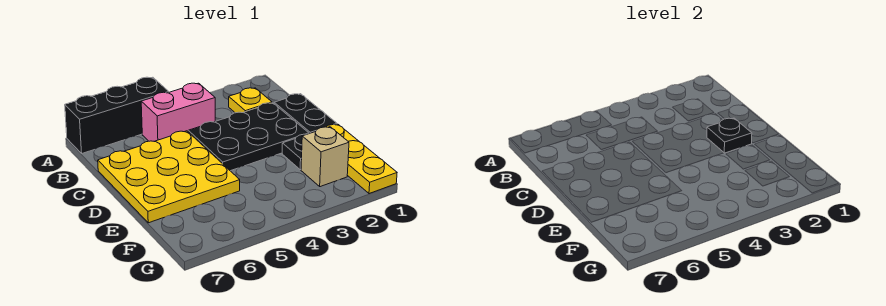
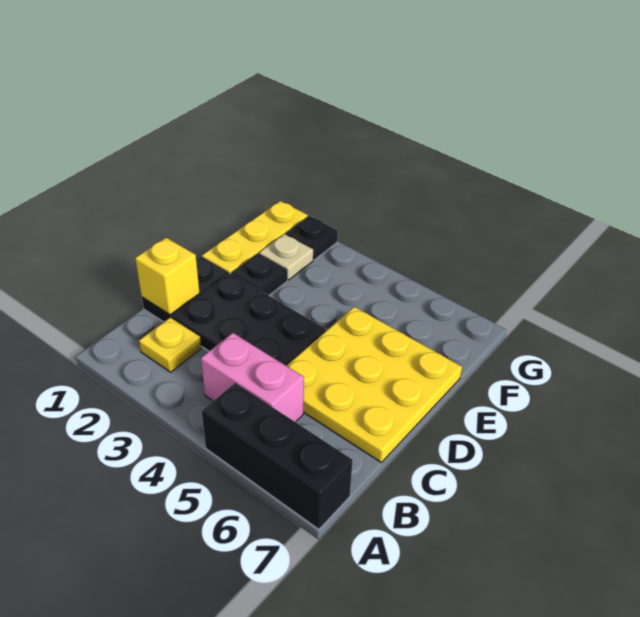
none -> yellow brick C1 level 2
black plate D2 level 2 -> black plate G2 level 1
tan brick F2 level 1 -> tan plate F2 level 1

